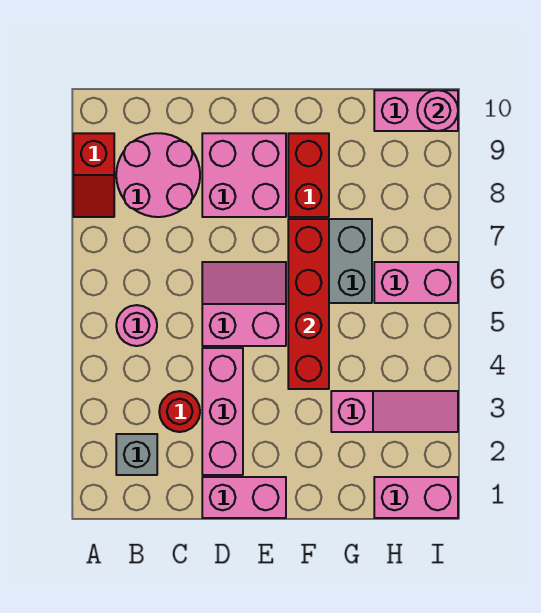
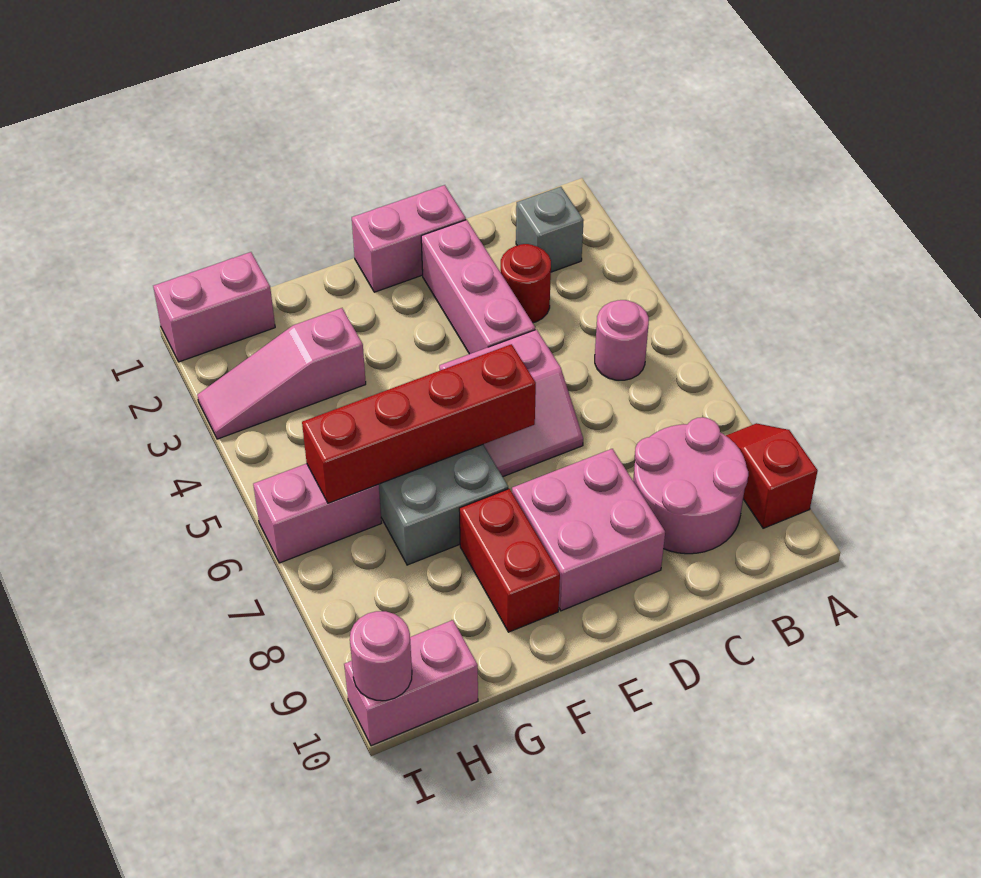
red brick F4:F7 level 2 -> red brick E6:H6 level 2

